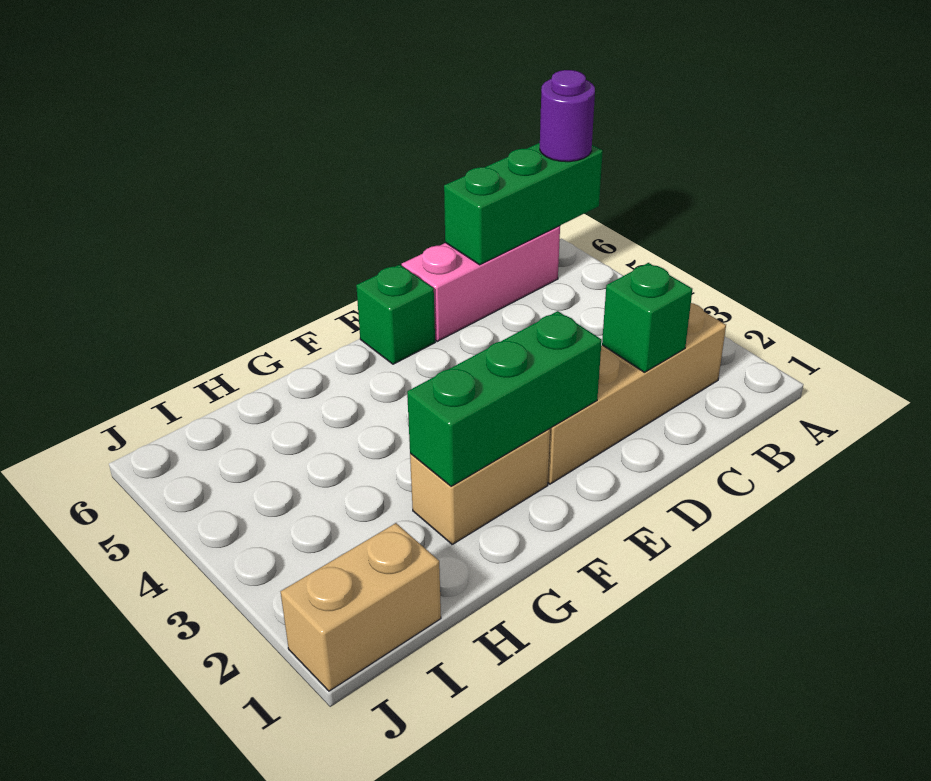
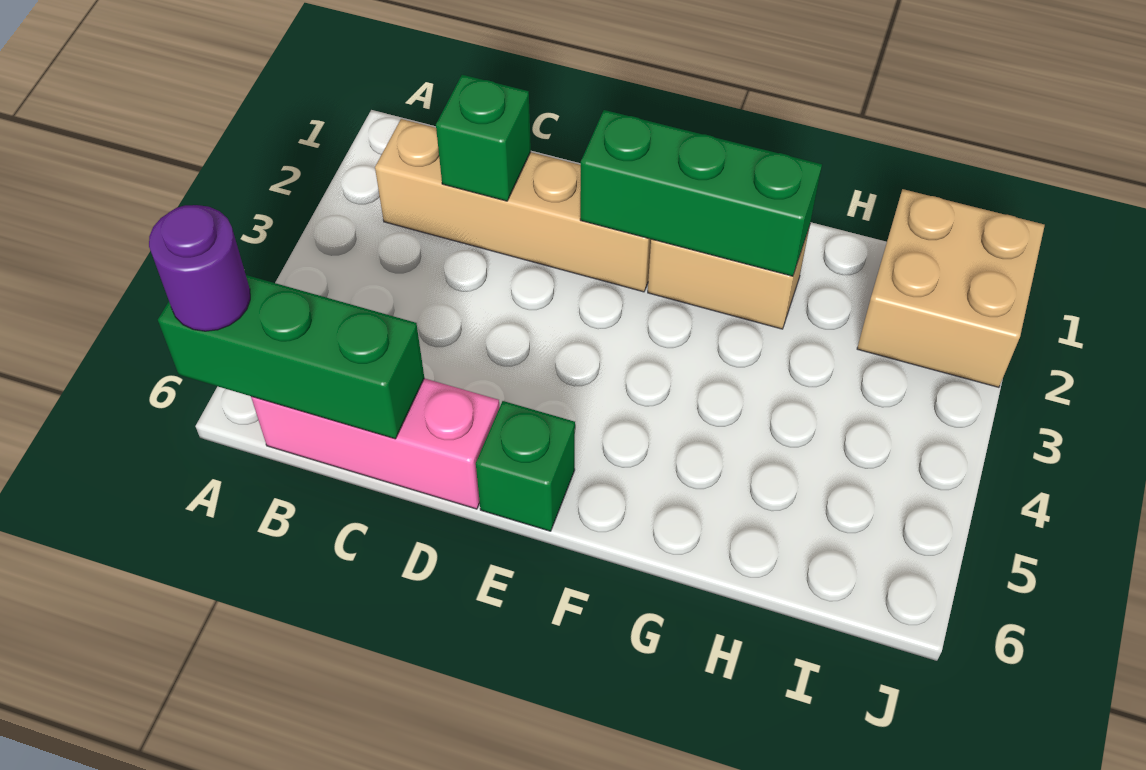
tan brick I1:J1 level 1 -> tan brick I1:J2 level 1

